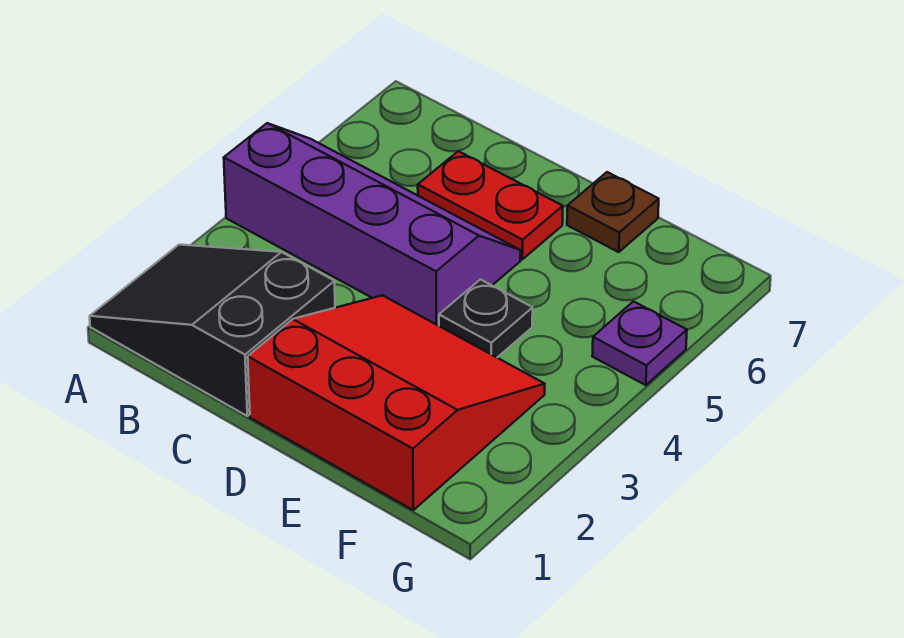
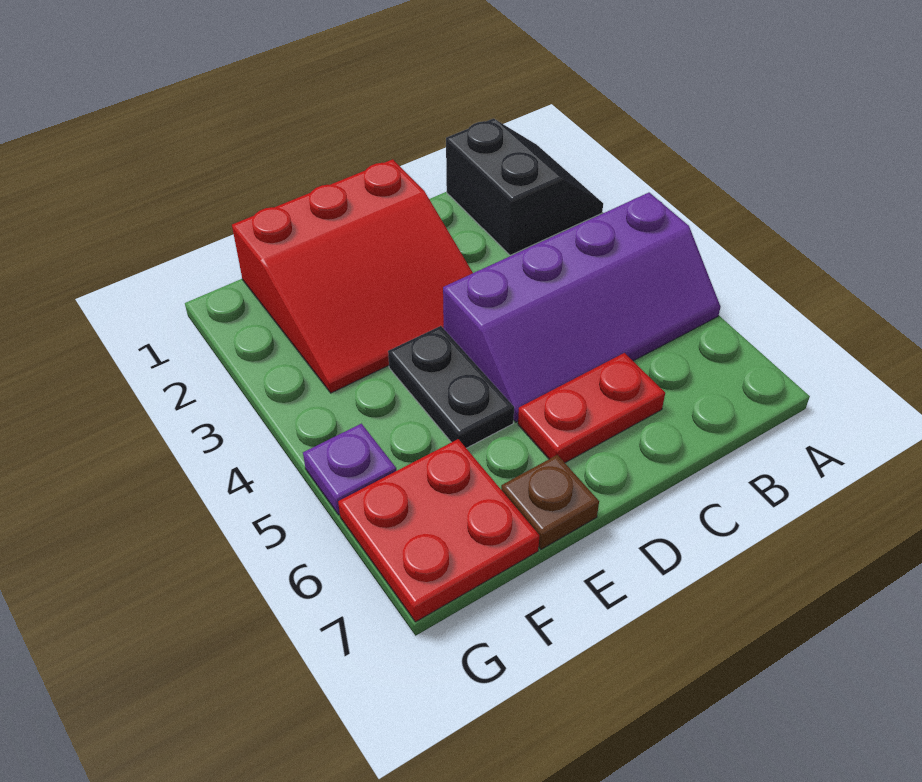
black slope A1:C2 level 1 top C -> black slope A1:B2 level 1 top B
black plate E4 level 1 -> black plate E4:E5 level 1
none -> red plate F6:G7 level 1

